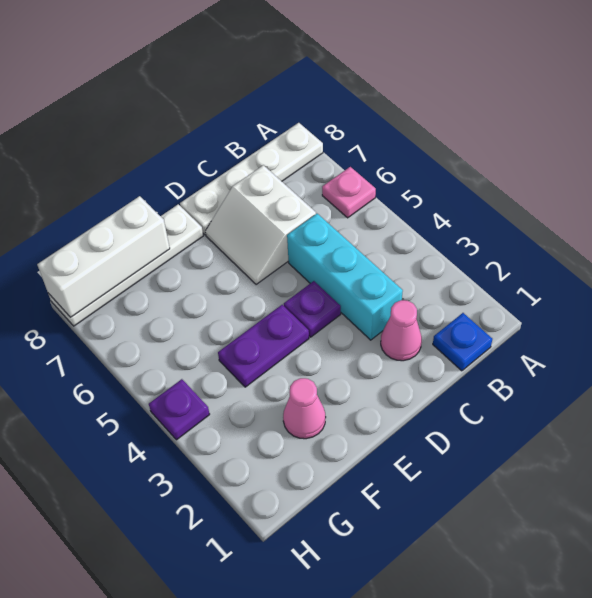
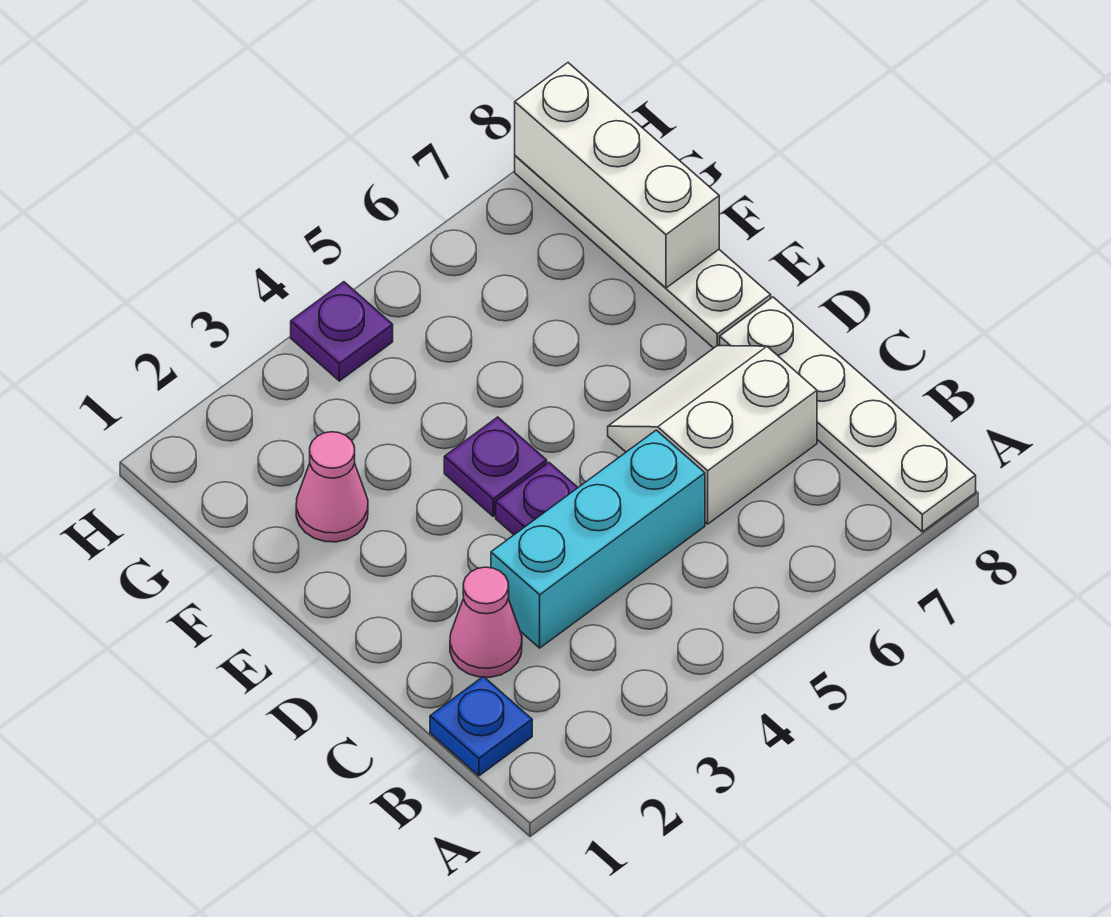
pink plate A6 level 1 -> none
purple plate E4:F4 level 1 -> purple plate E4 level 1

